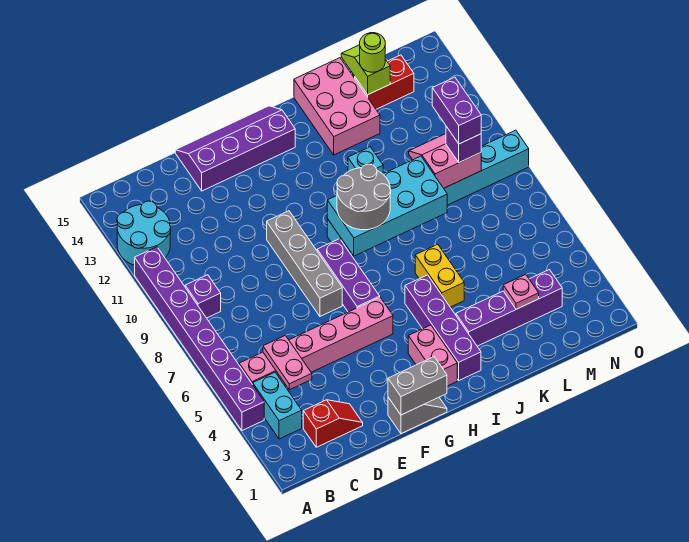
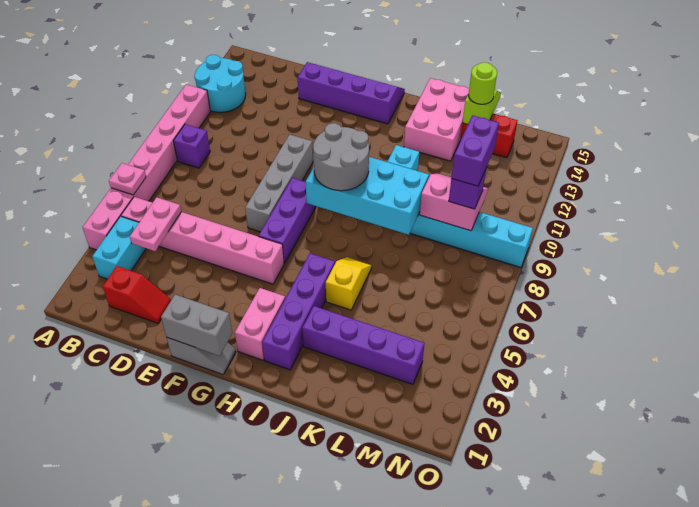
purple brick A4:A11 level 1 -> pink brick A4:A11 level 1
yellow brick J5:J6 level 1 -> yellow slope J5:J6 level 1 top 5
pink plate L3 level 2 -> pink plate A6 level 2

